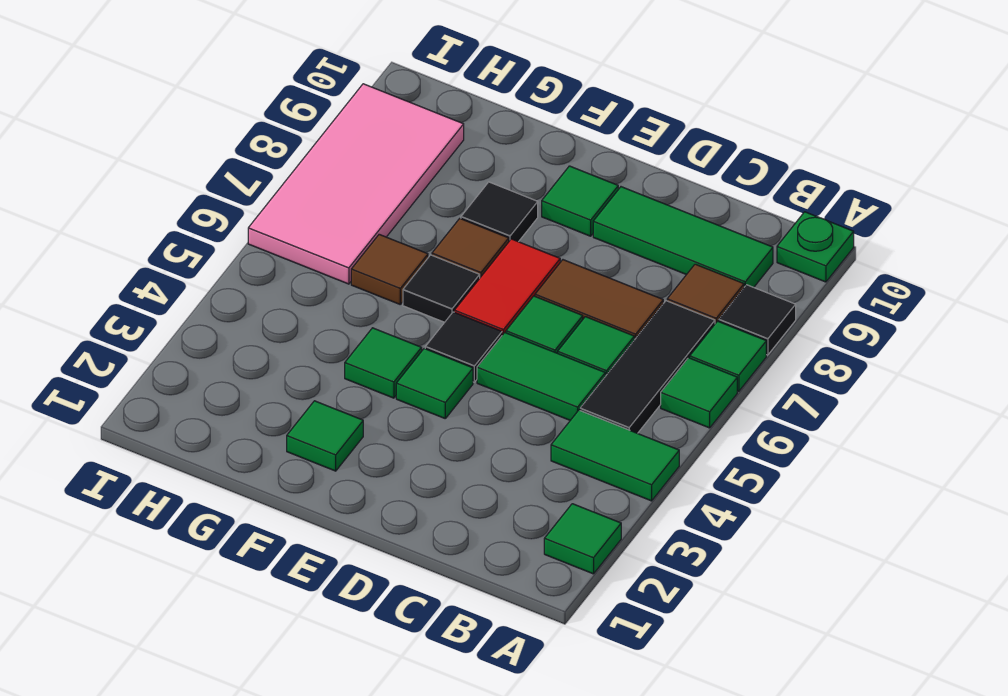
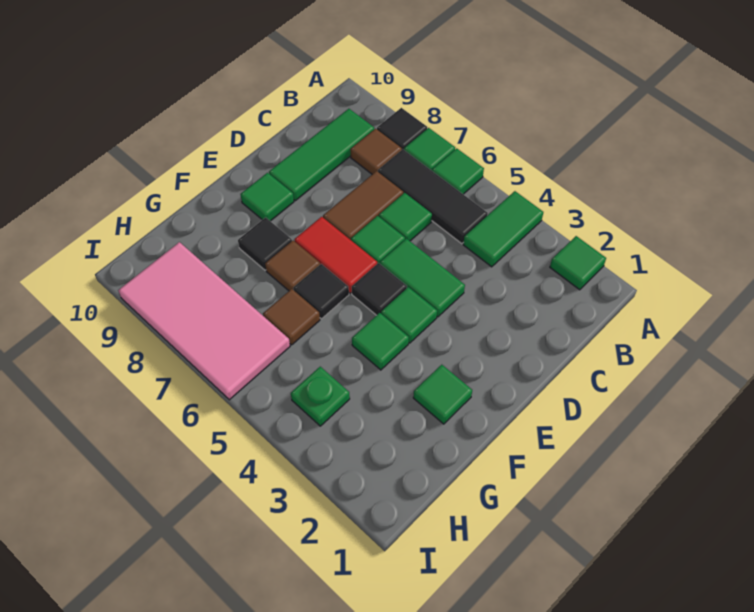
green plate A10 level 1 -> green plate H4 level 1
green tile C5:D5 level 1 -> green tile D4:D5 level 1

